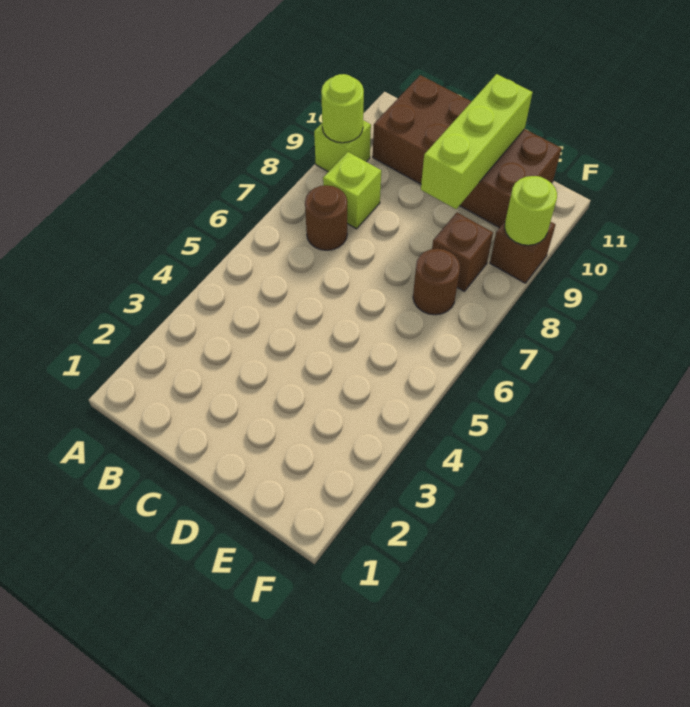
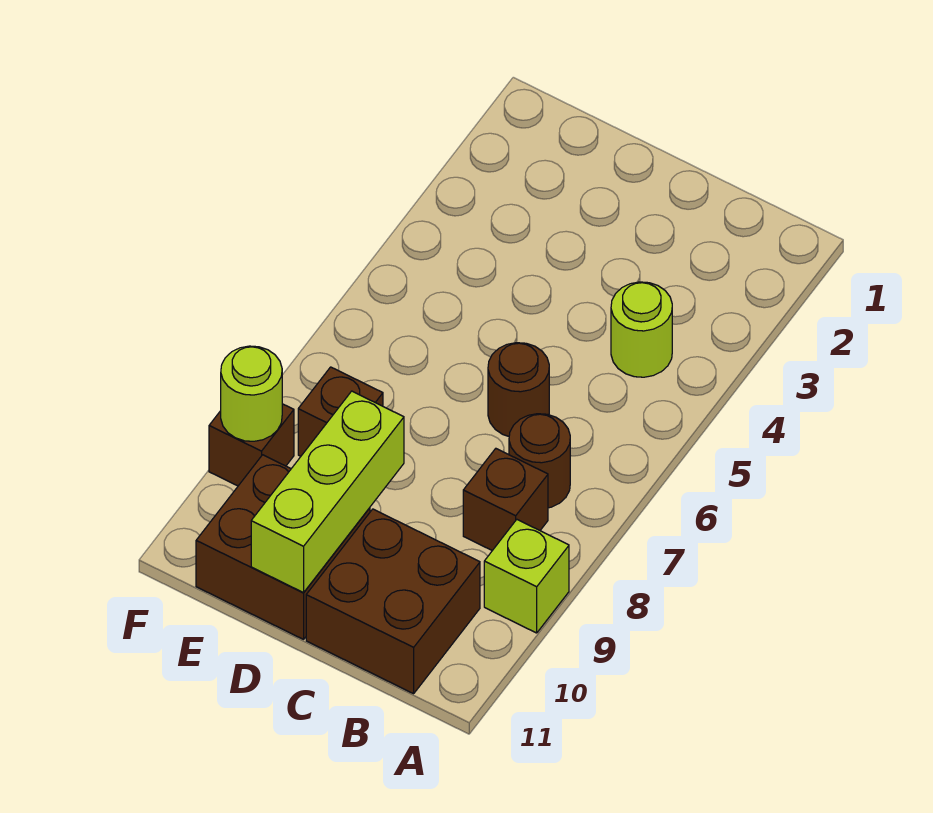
lime round brick A9 level 2 -> lime round brick B4 level 1
lime brick B8 level 1 -> brown brick B8 level 1
brown round brick E7 level 1 -> brown round brick C6 level 1

